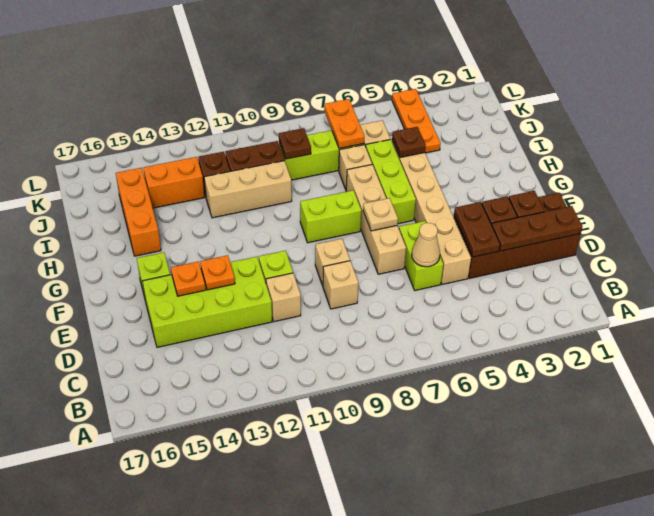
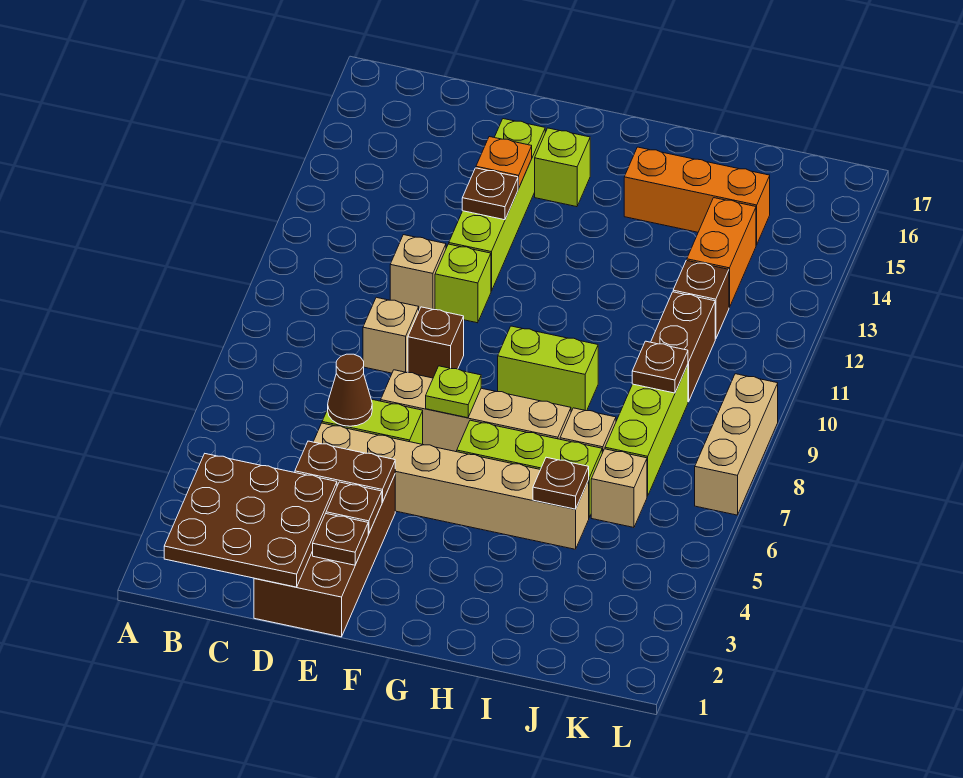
brown plate D1:D3 level 2 -> brown plate B1:D3 level 2
tan cone D6 level 2 -> brown cone D6 level 2
lime brick D12:E15 level 1 -> lime brick E12:E15 level 1
tan brick E9 level 1 -> brown brick E9 level 1
orange plate E13 level 2 -> brown plate E13 level 2
tan plate F7 level 2 -> lime plate F7 level 2
lime brick G8:G9 level 1 -> lime brick G9:H9 level 1
tan brick I10:I12 level 1 -> tan brick L7:L9 level 1
orange plate J4:L4 level 1 -> none
orange plate J7:K7 level 2 -> none

